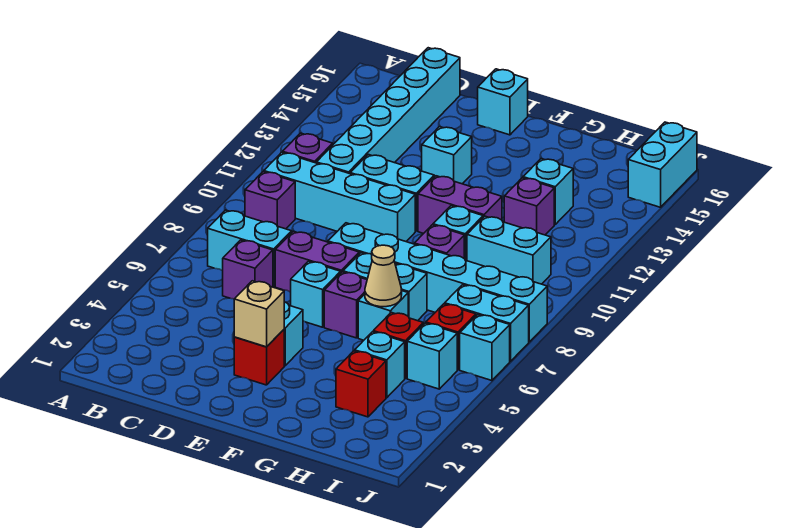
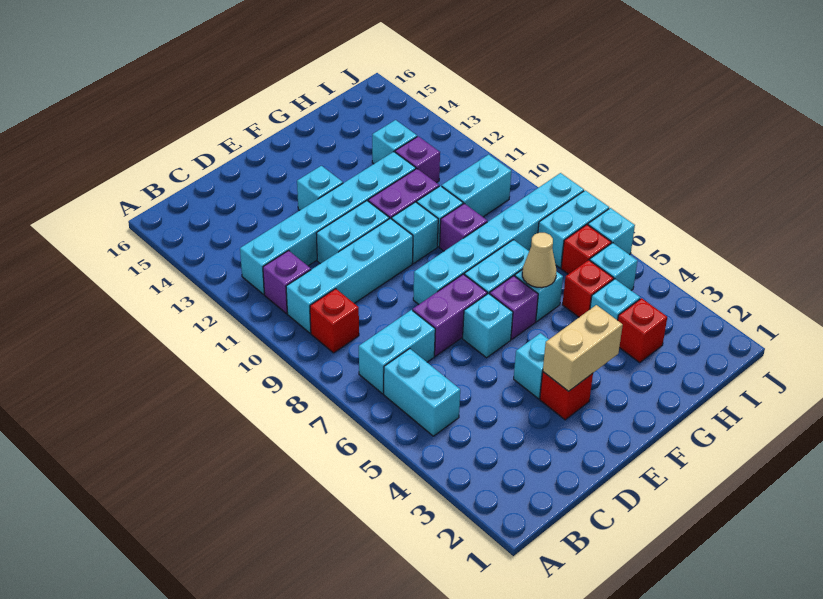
purple brick B9 level 1 -> red brick B9 level 1
purple brick C6 level 1 -> none
cyan brick C11:C16 level 1 -> cyan brick B12:G12 level 1
tan brick E3 level 2 -> tan brick E3:F3 level 2
cyan brick E16 level 1 -> cyan brick F10 level 1
cyan brick J15:J16 level 1 -> cyan brick B5:B6 level 1

